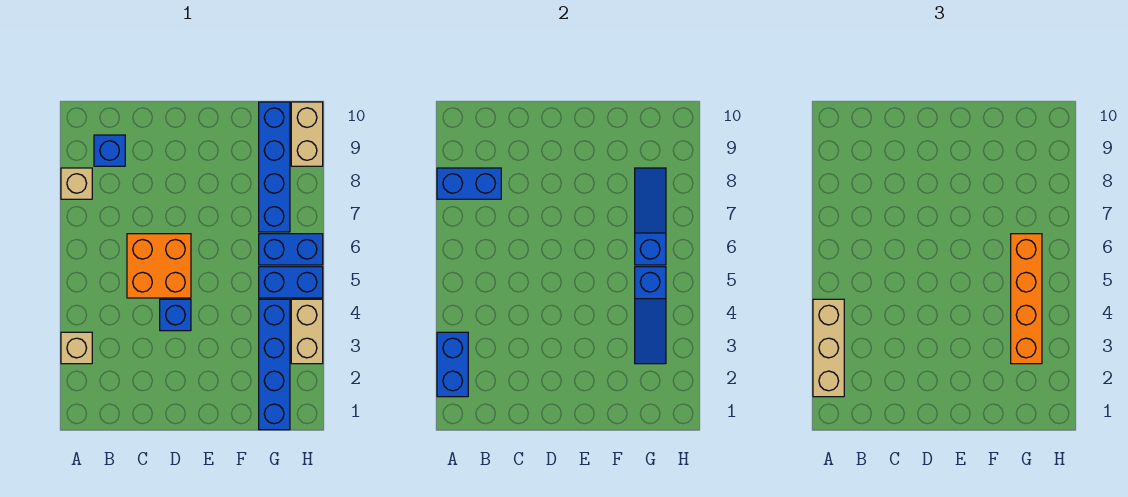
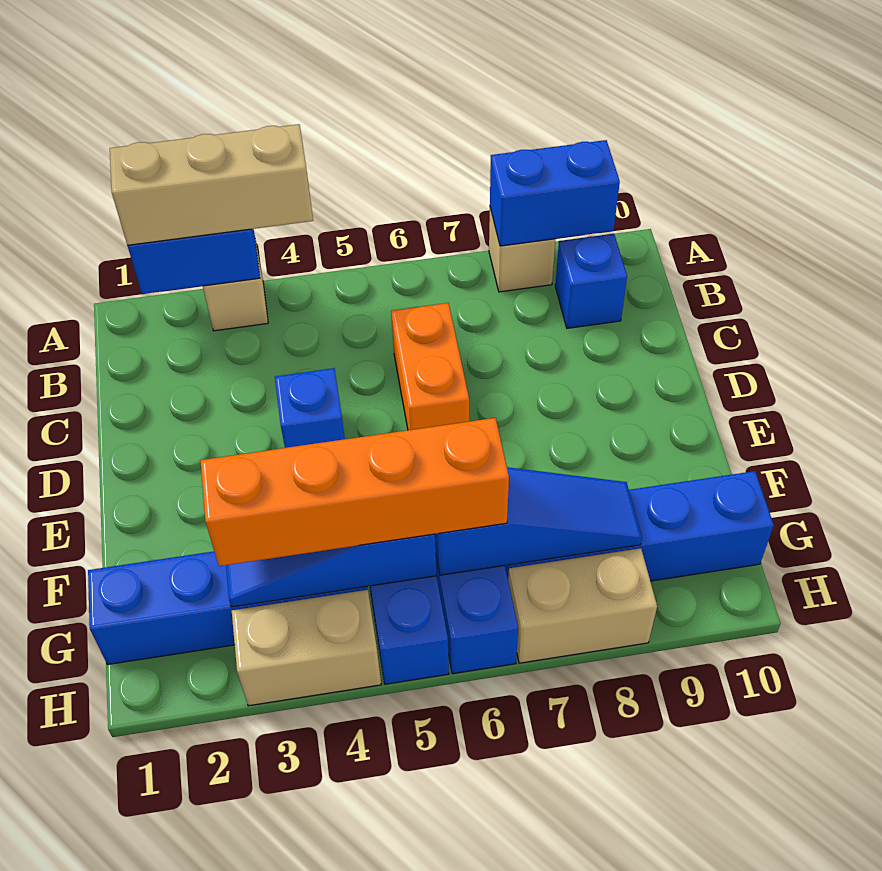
blue brick A8:B8 level 2 -> blue brick A8:A9 level 2
orange brick C5:D6 level 1 -> orange brick C6:D6 level 1
tan brick H9:H10 level 1 -> tan brick H7:H8 level 1

